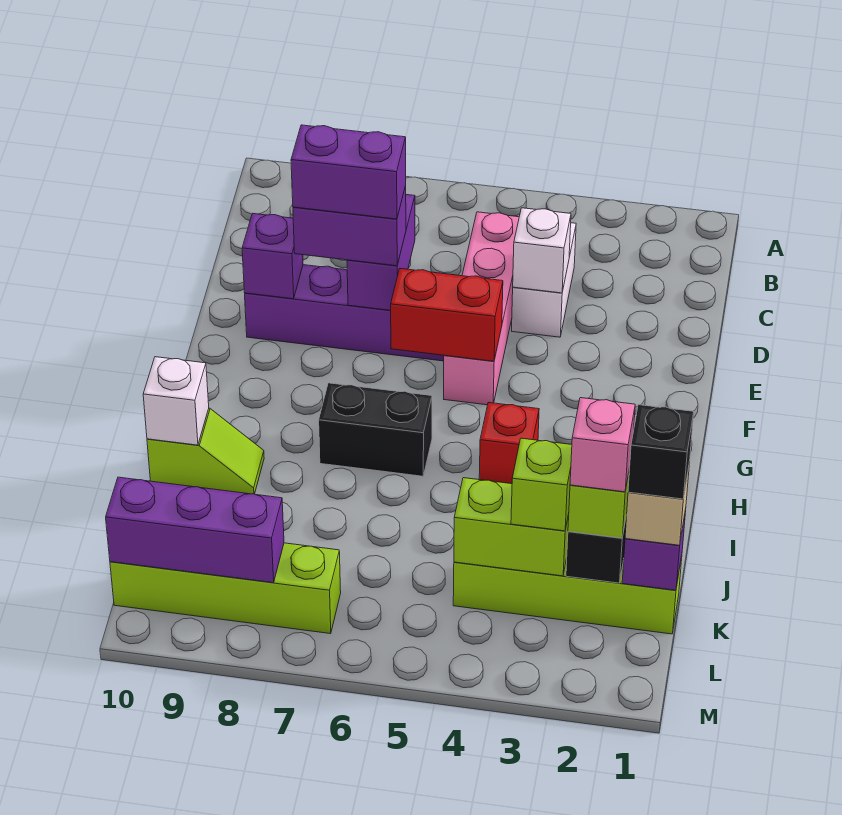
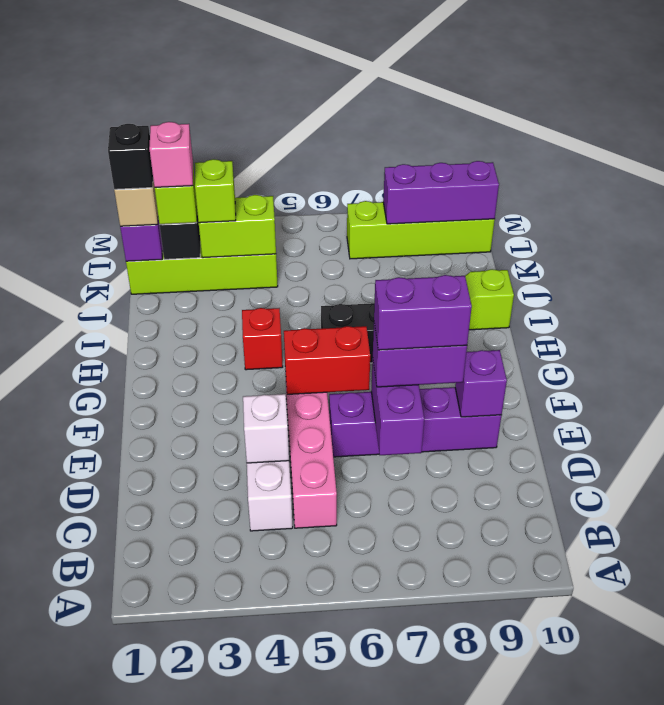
white brick I10 level 2 -> none

